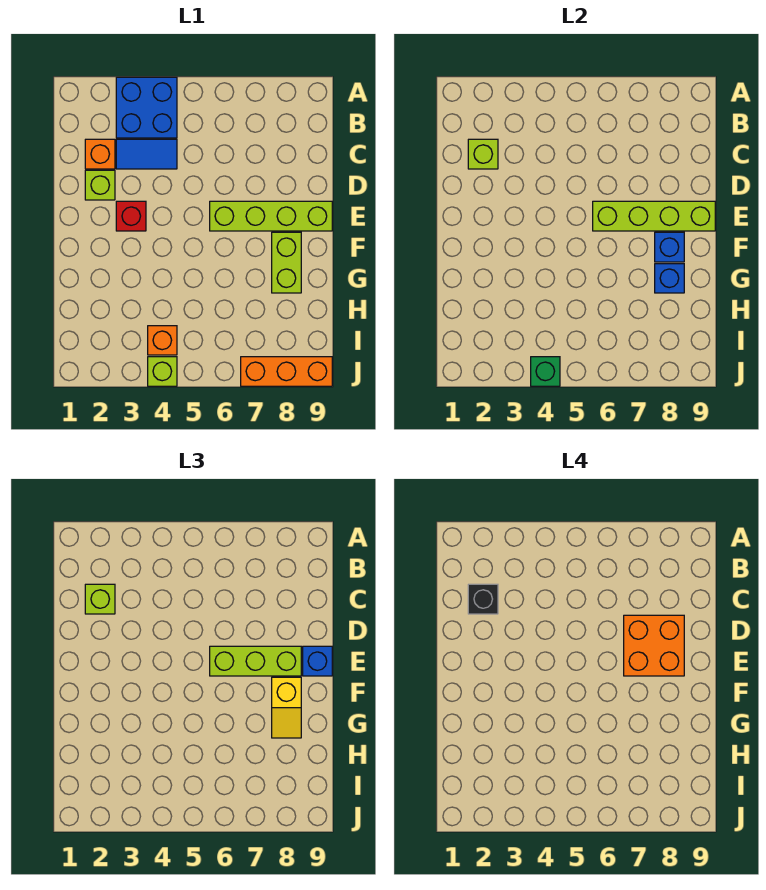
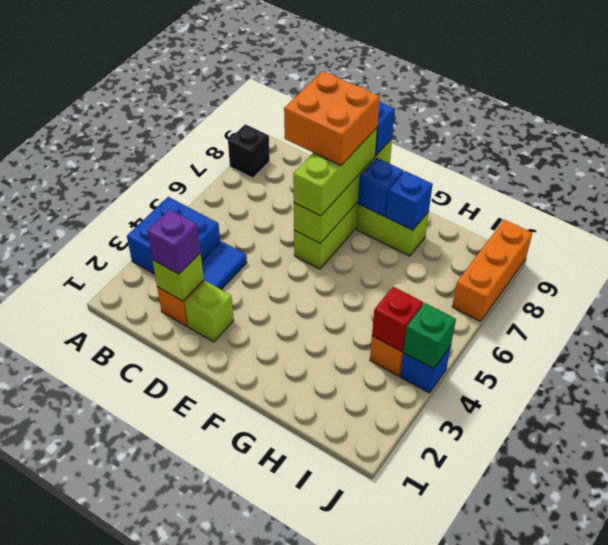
lime brick C2 level 3 -> purple brick C2 level 3
black brick C2 level 4 -> black brick A8 level 1
red brick E3 level 1 -> red brick I4 level 2
yellow slope F8:G8 level 3 top F -> none
lime brick J4 level 1 -> blue brick J4 level 1

